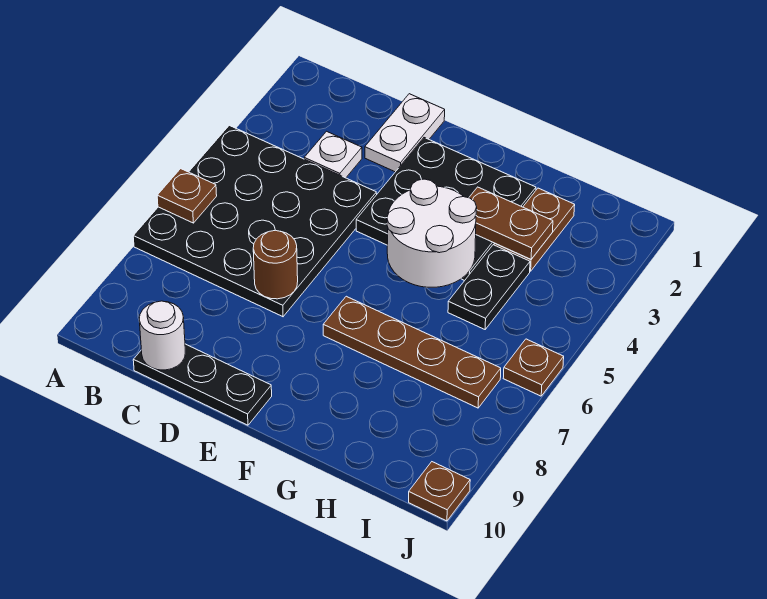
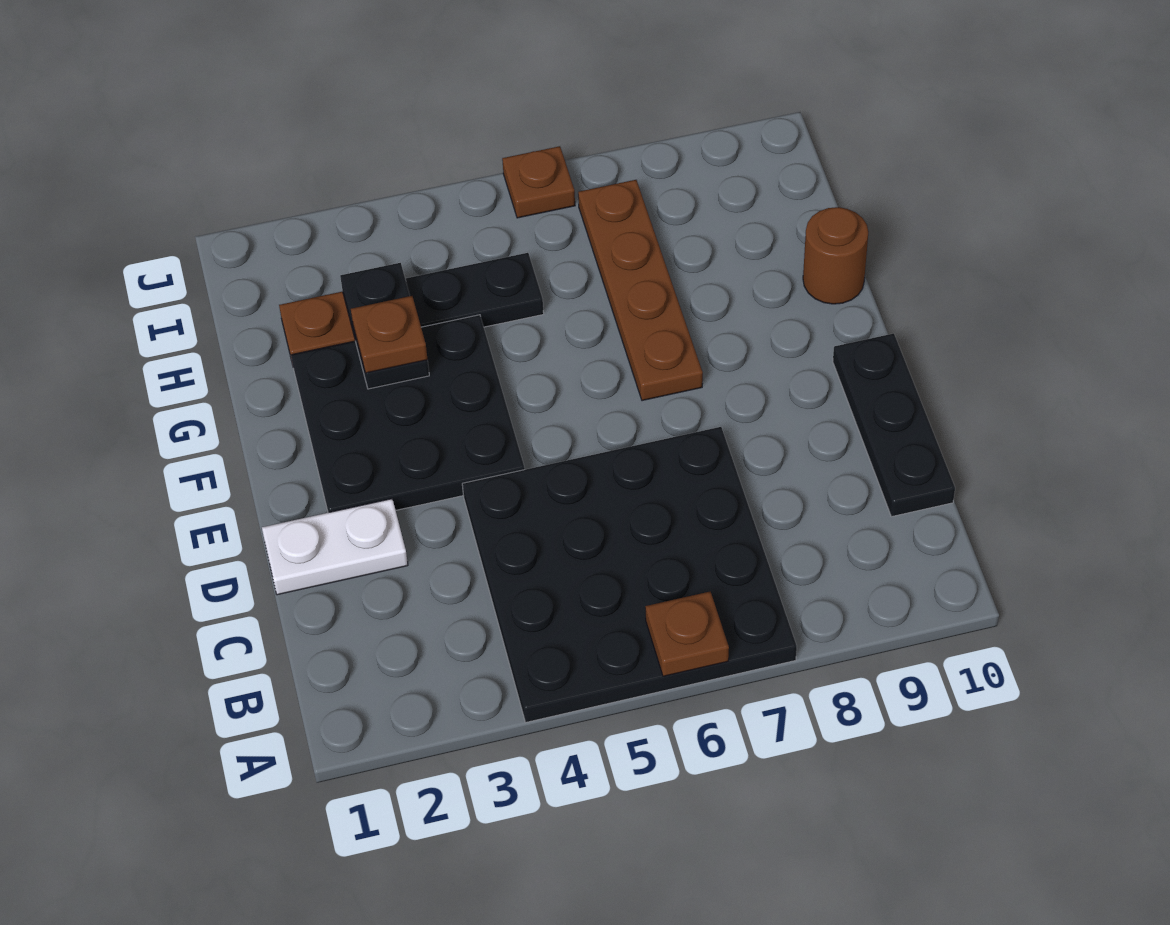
white plate C3 level 1 -> none
white round brick C10 level 2 -> none
brown round brick D7 level 2 -> brown round brick G10 level 1
white round brick F4:G5 level 2 -> none
brown plate G3:H3 level 2 -> black plate G3:H3 level 2
brown plate J10 level 1 -> brown plate G3 level 3

